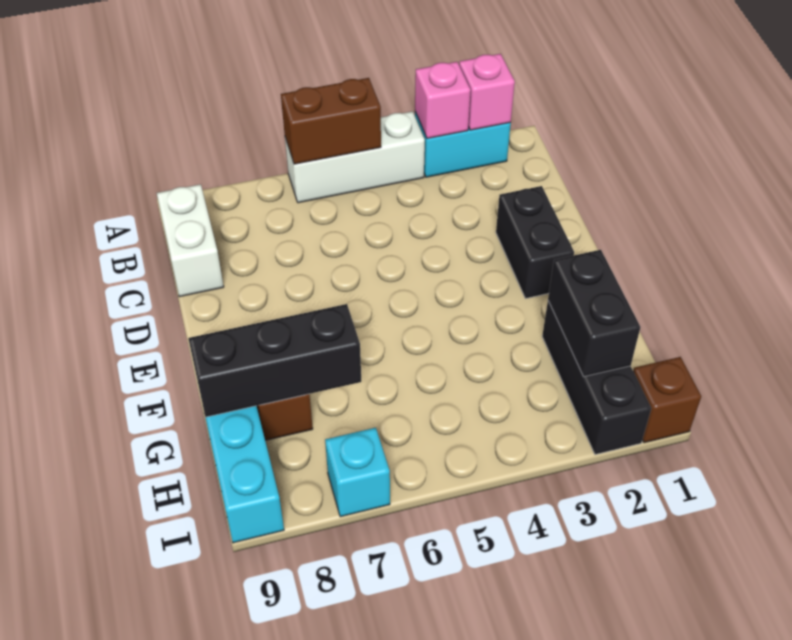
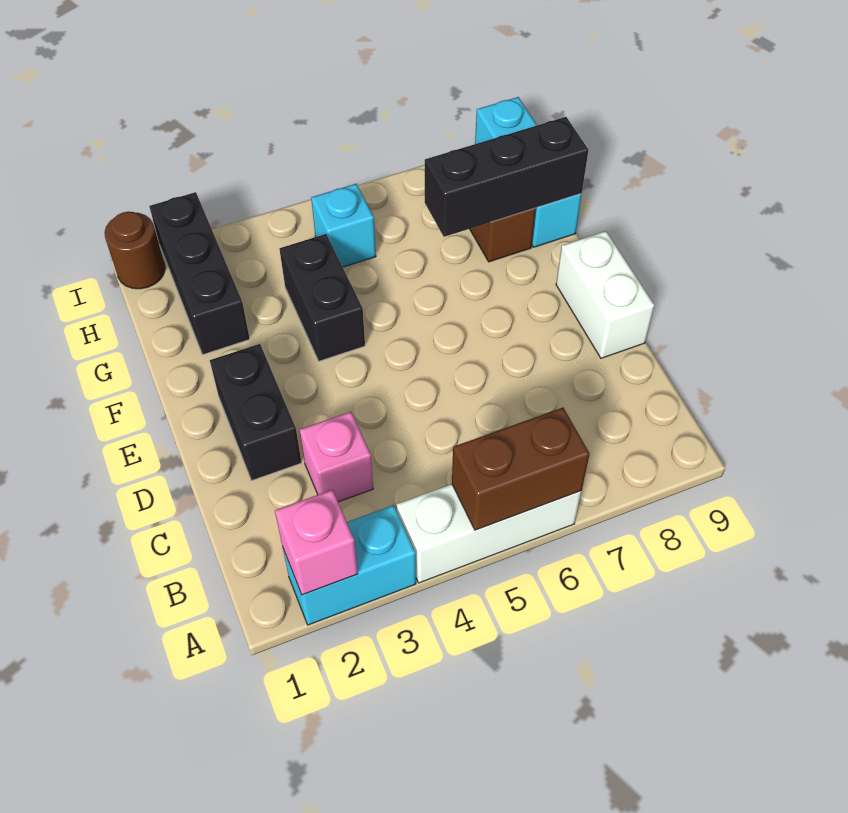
pink brick A3 level 2 -> pink brick C3 level 1
white brick B9:C9 level 1 -> white brick D9:E9 level 1
black brick G2:H2 level 2 -> black brick F4:G4 level 1
brown brick I1 level 1 -> brown round brick I1 level 1
cyan brick I7 level 1 -> cyan brick H5 level 1

